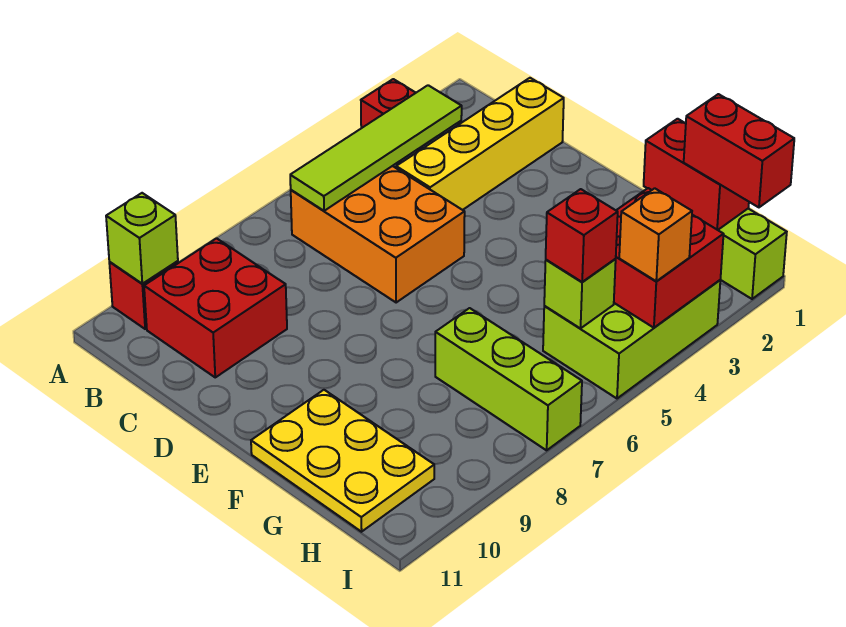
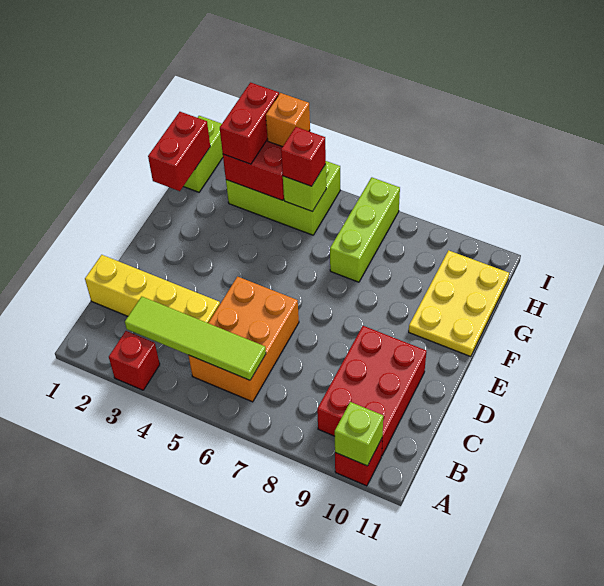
red brick B9:C10 level 1 -> red brick B9:D10 level 1
red brick H1:I1 level 3 -> red brick H3:I3 level 3

